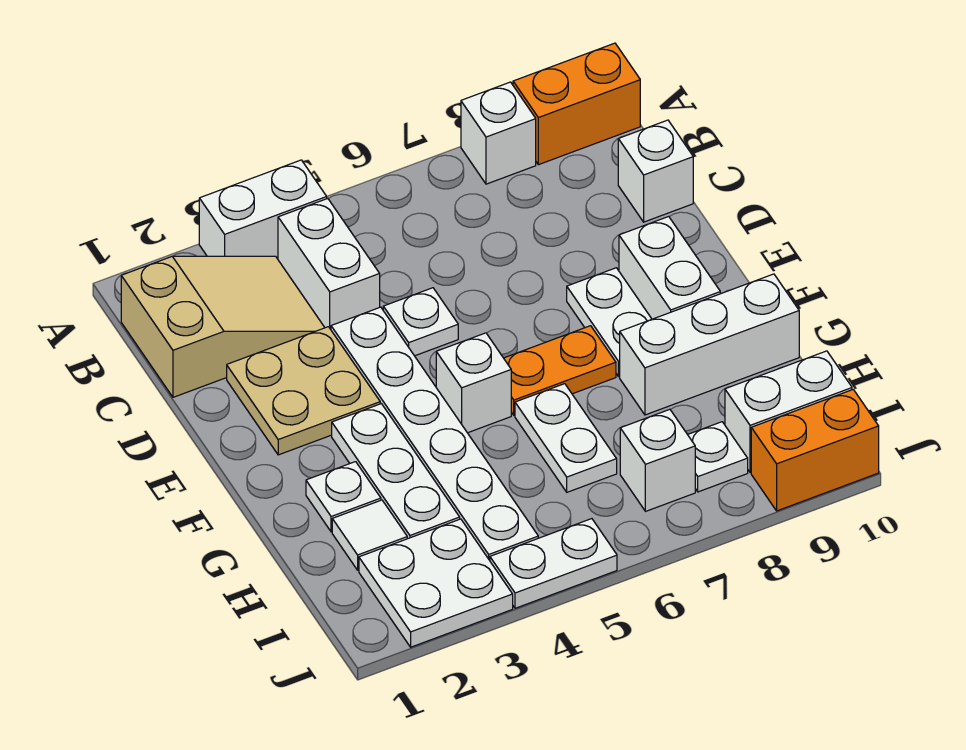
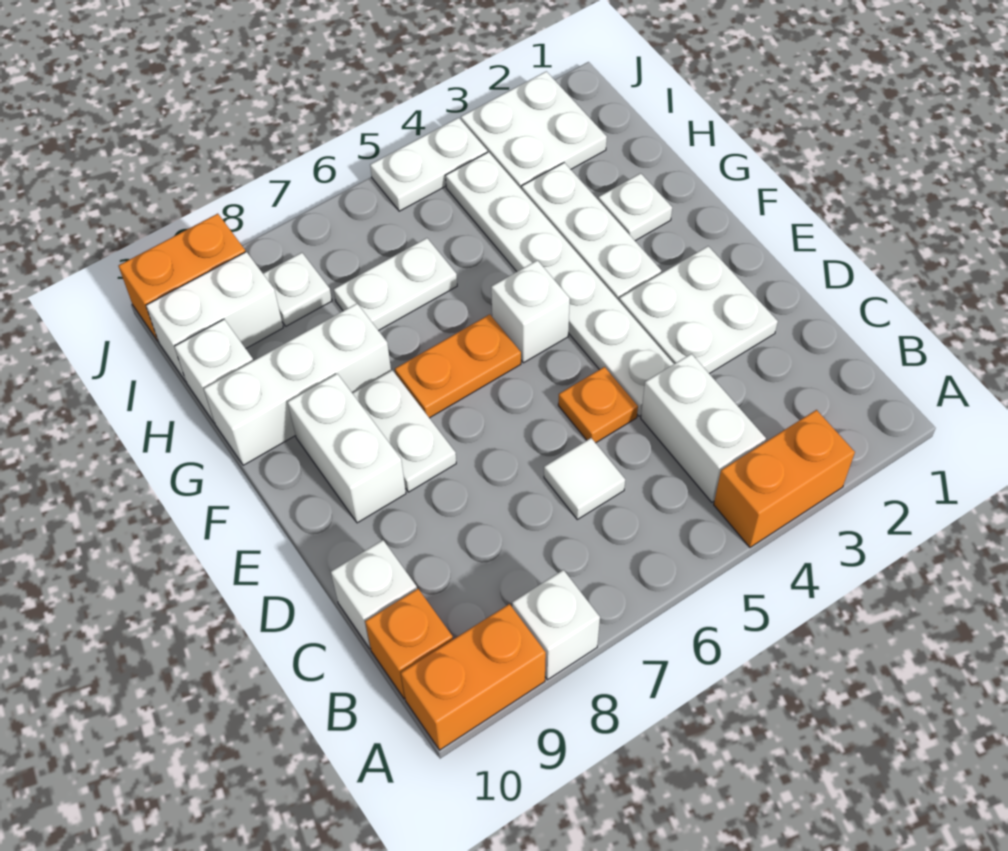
white brick A3:A4 level 1 -> orange brick A3:A4 level 1
tan slope B1:C3 level 1 top 1 -> none
none -> orange brick B10 level 1
tan plate D2:E3 level 1 -> white plate D2:E3 level 1
white plate D5 level 1 -> orange plate D5 level 1
white plate G6:H6 level 1 -> white plate H6:H7 level 1
white tile H2 level 1 -> white tile C6 level 1
white brick I7 level 1 -> white brick H10 level 1

